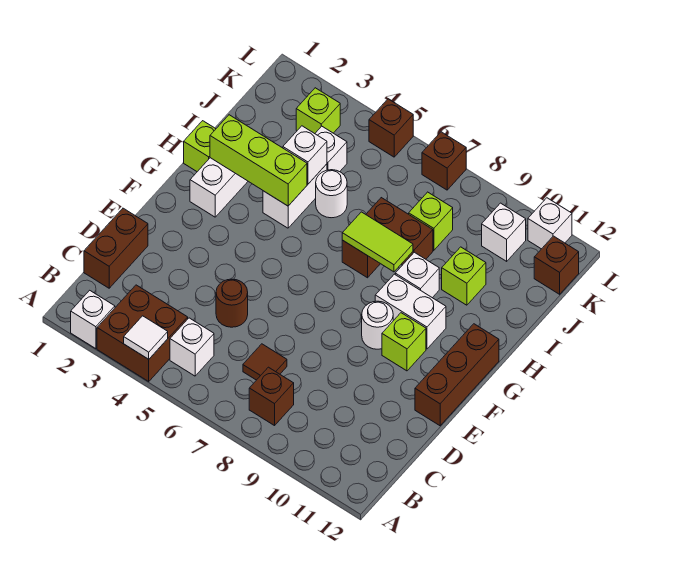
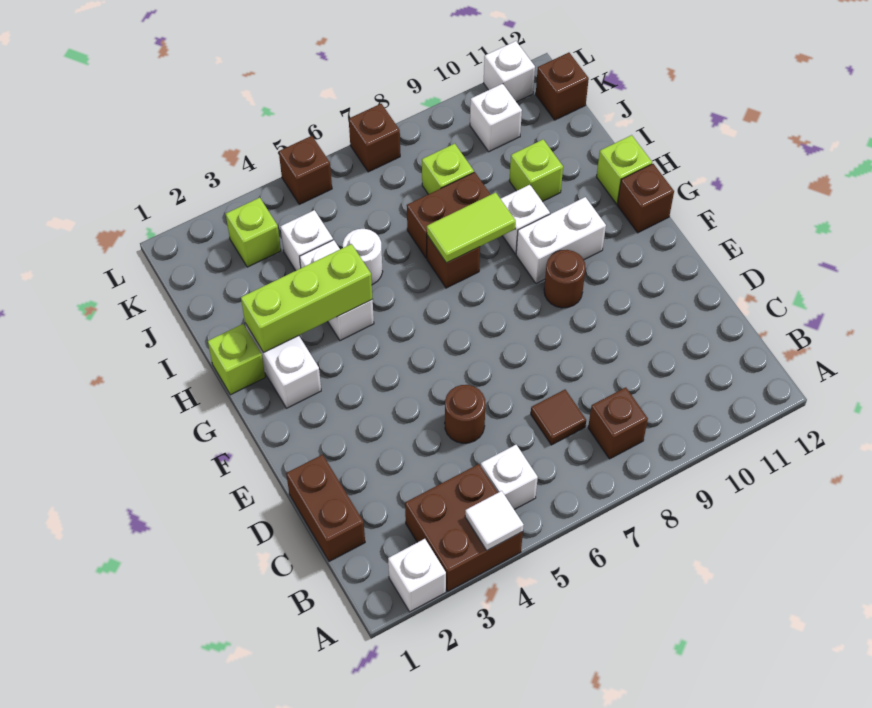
brown brick E12:G12 level 1 -> brown brick G12 level 1
white round brick F9 level 1 -> brown round brick F9 level 1
lime brick F10 level 1 -> lime brick H12 level 1
white brick I4 level 2 -> none

